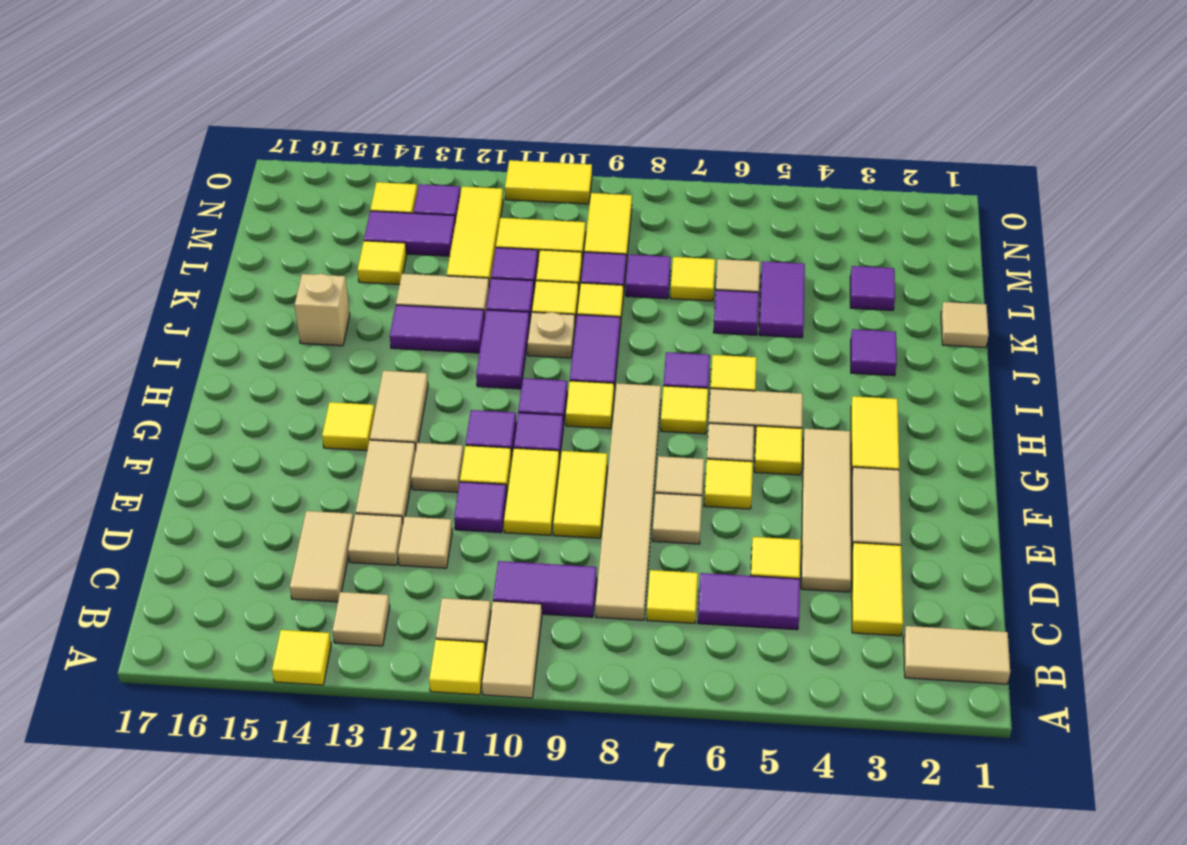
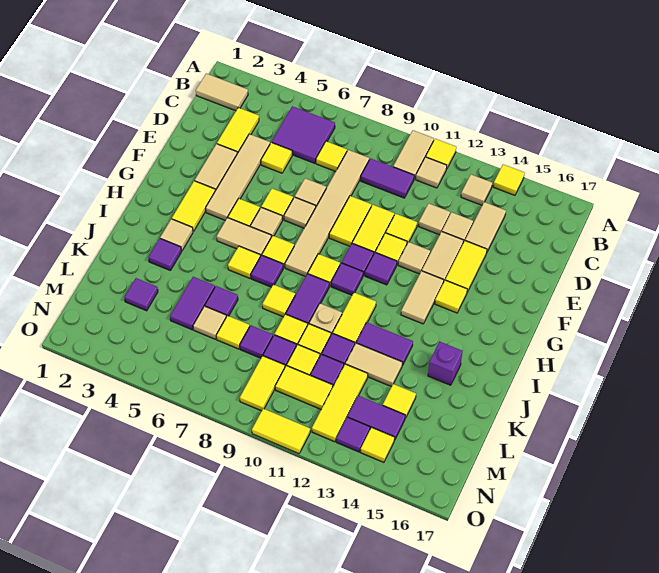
purple tile C5:C6 level 1 -> purple tile B5:C6 level 1
purple tile E11 level 1 -> yellow tile E11 level 1
none -> yellow tile E14:F14 level 1
purple tile I11:J11 level 1 -> yellow tile I11:J11 level 1
none -> yellow tile J8 level 1
tan brick J15 level 1 -> purple brick J15 level 1
tan tile K1 level 1 -> tan tile I3 level 1

